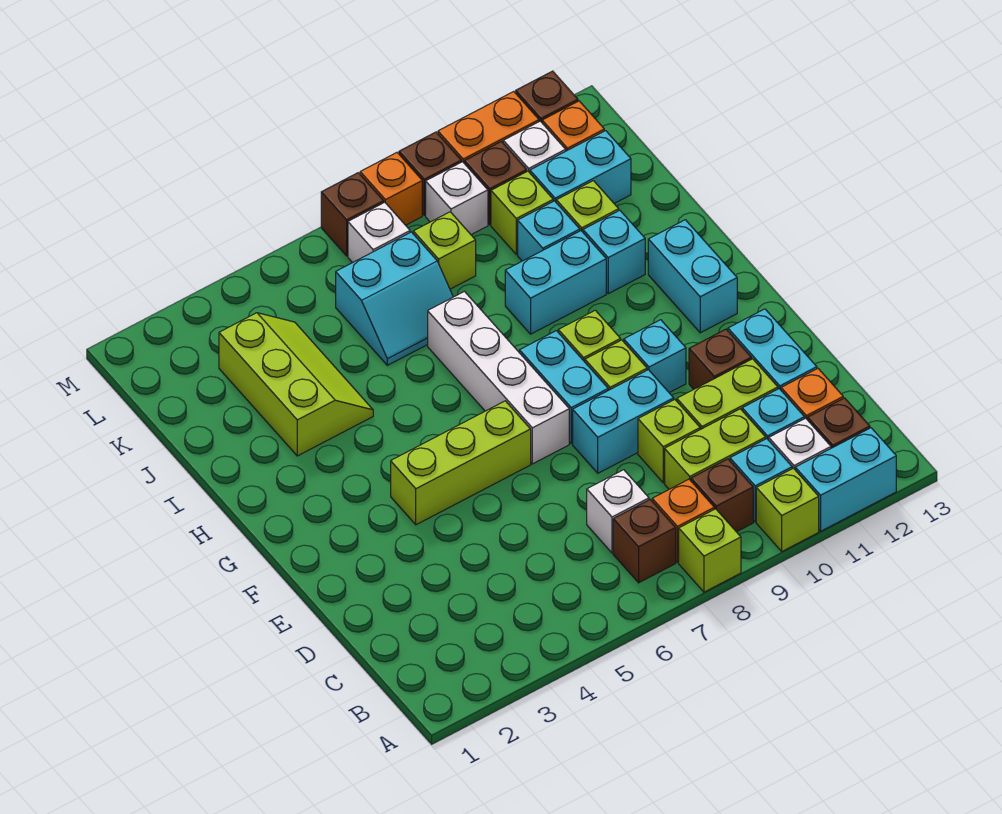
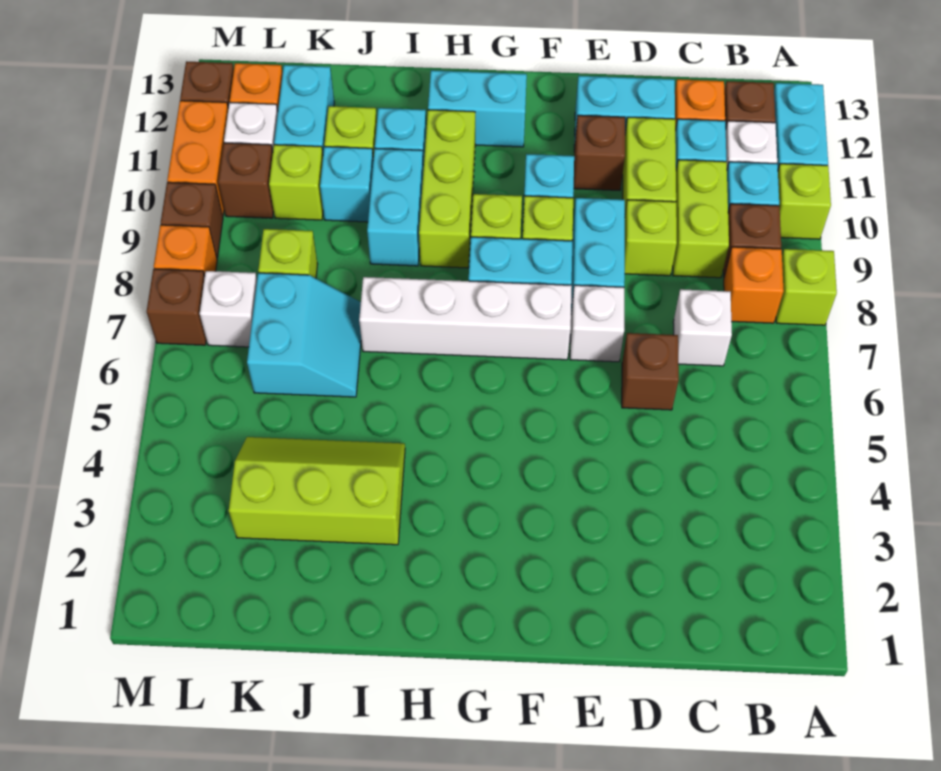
brown brick B7 level 1 -> brown brick D6 level 1
lime brick F4:F6 level 1 -> lime brick H9:H11 level 1
white brick L9 level 1 -> white brick E7 level 1

